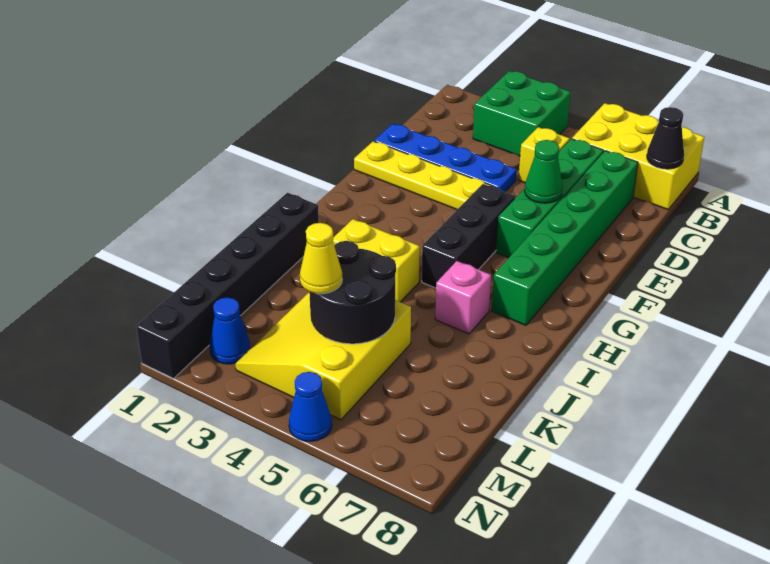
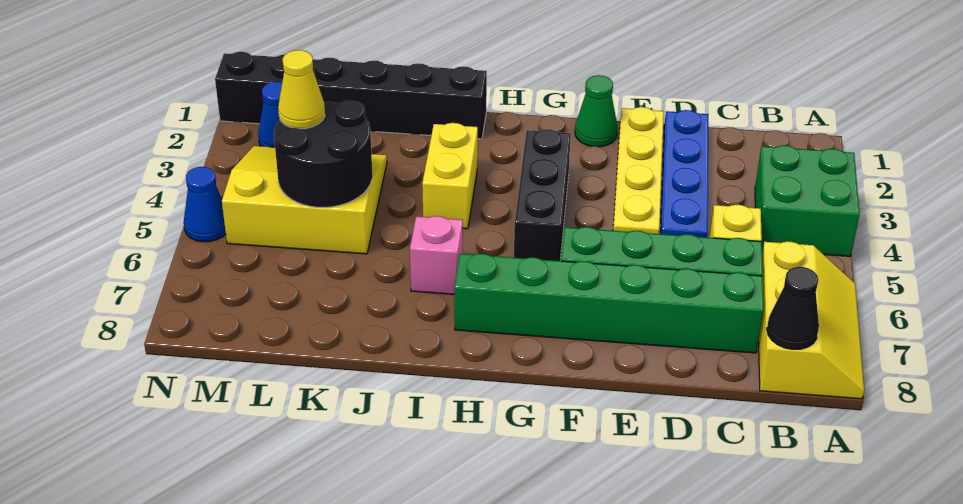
yellow brick A6:B8 level 1 -> yellow slope A6:B8 level 1 top B
green cone E6 level 2 -> green cone F1 level 1
black brick F5:H5 level 1 -> black brick G3:G5 level 1

